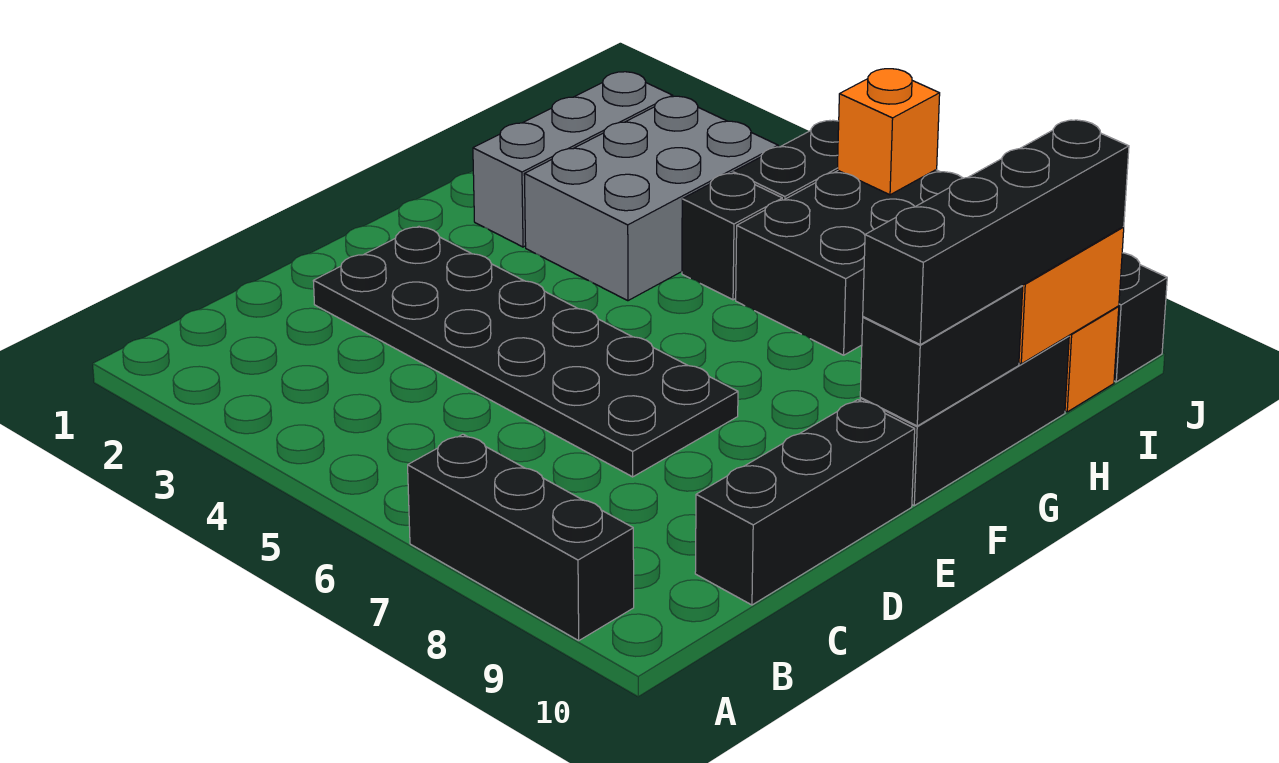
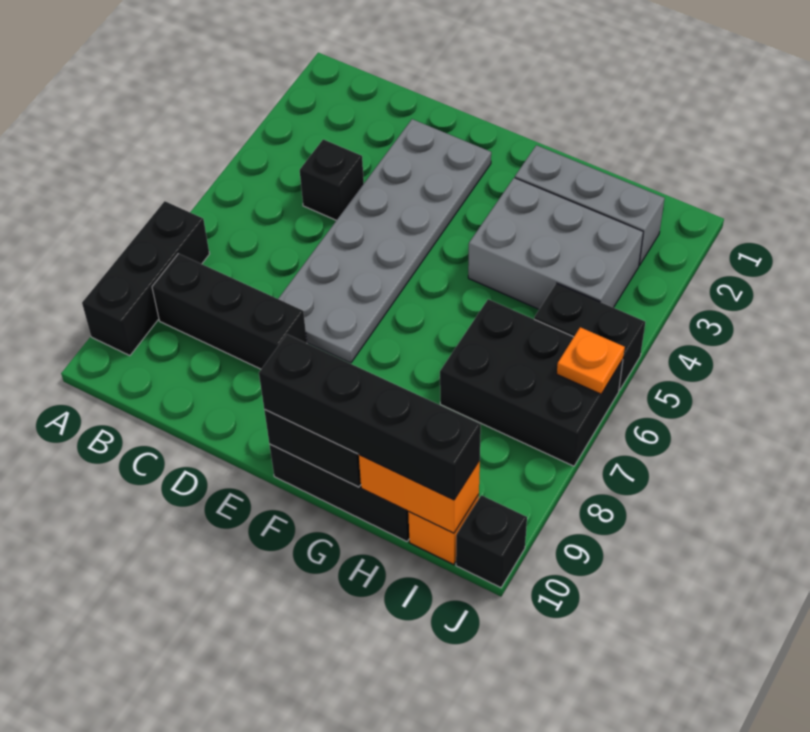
black brick C10:E10 level 1 -> black brick B8:D8 level 1
black plate D2:E7 level 1 -> grey plate D2:E7 level 1
black brick H5 level 1 -> black brick C4 level 1
orange brick J6 level 2 -> orange plate J6 level 2

